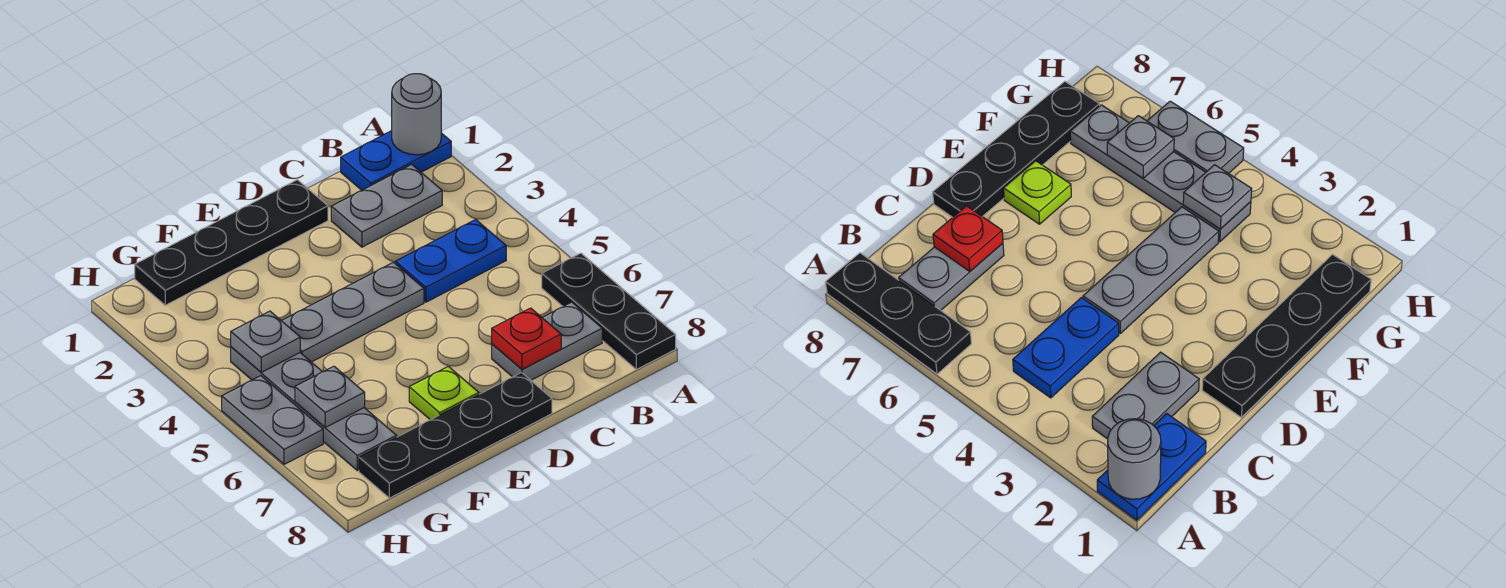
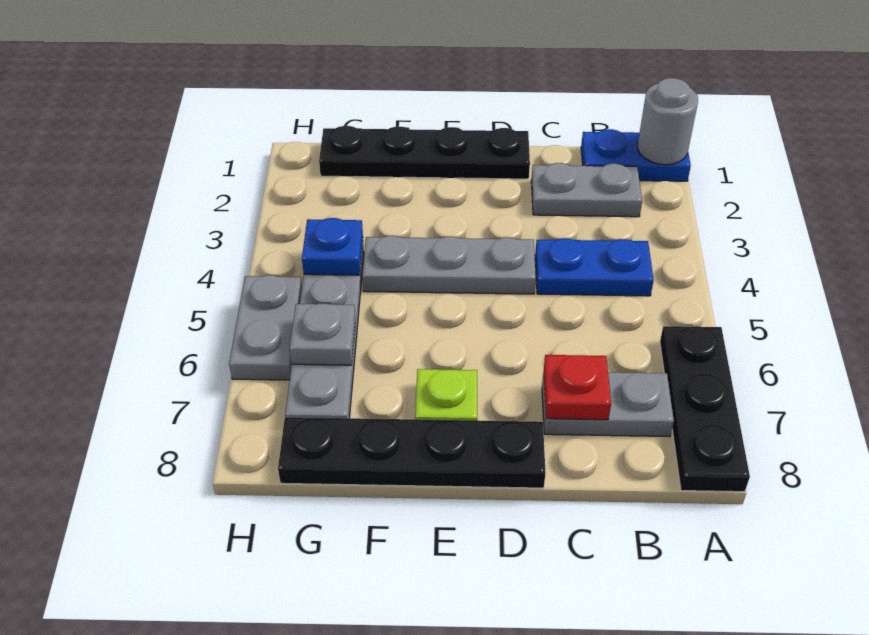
grey plate G4 level 2 -> blue plate G4 level 2

